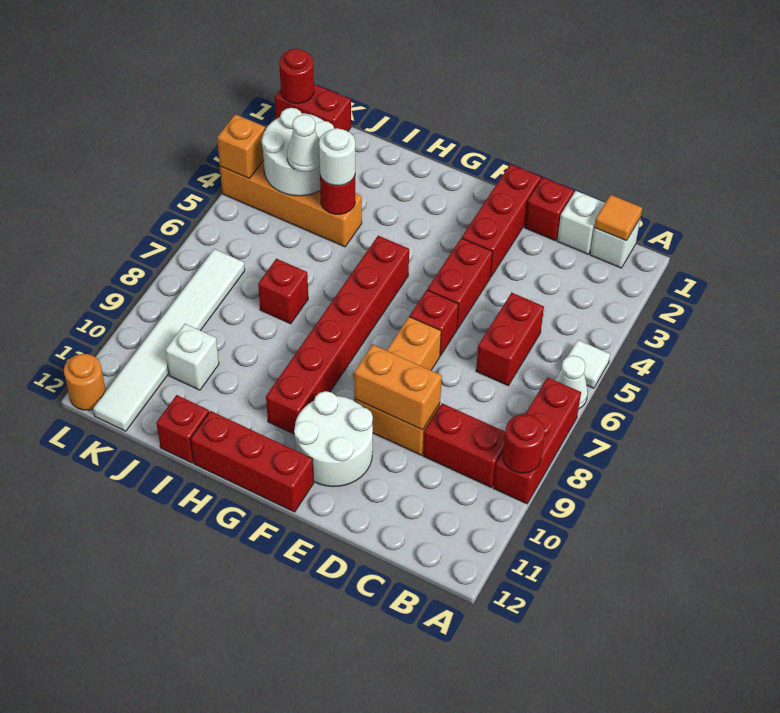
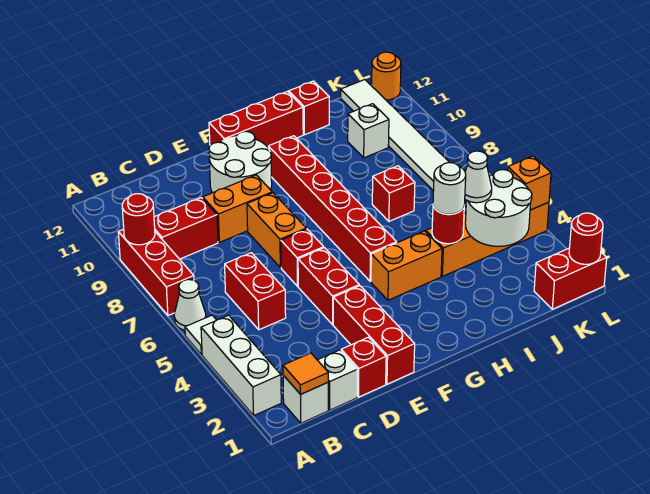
none -> white brick A2:A4 level 1
orange brick D9:E9 level 2 -> orange brick G4:H4 level 1

